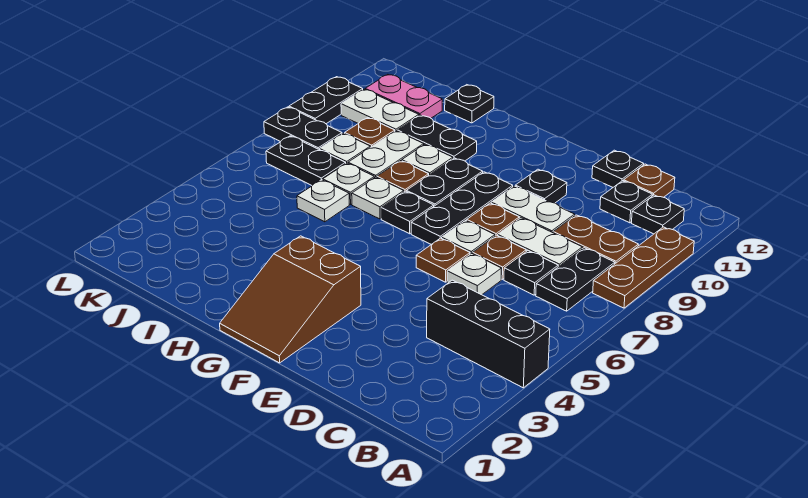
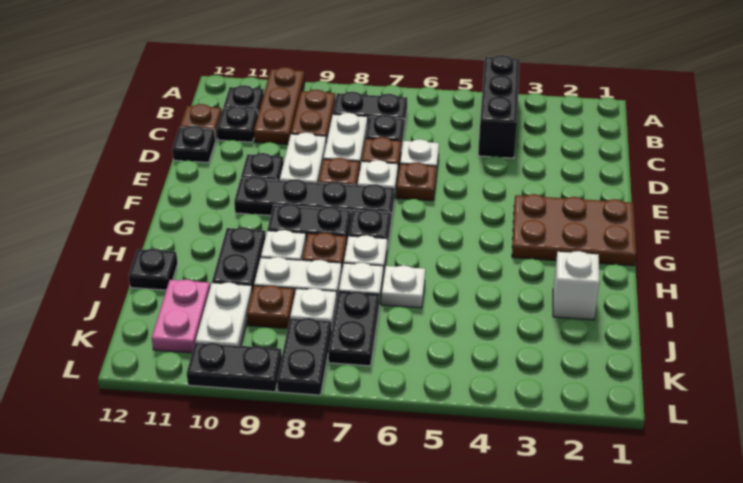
brown plate A8:A10 level 1 -> brown plate A10:C10 level 1
brown slope F1:G3 level 1 top 3 -> brown plate F1:G3 level 1
black plate F7:F9 level 1 -> black plate F7:F10 level 1
none -> white brick I2 level 1

